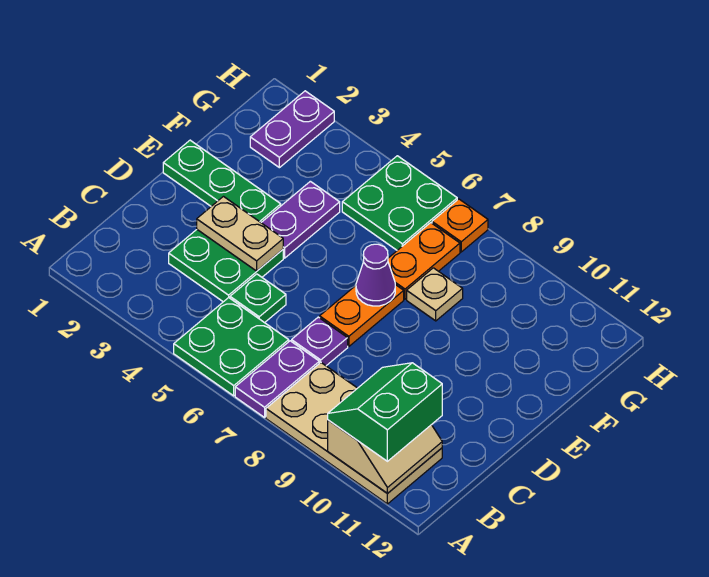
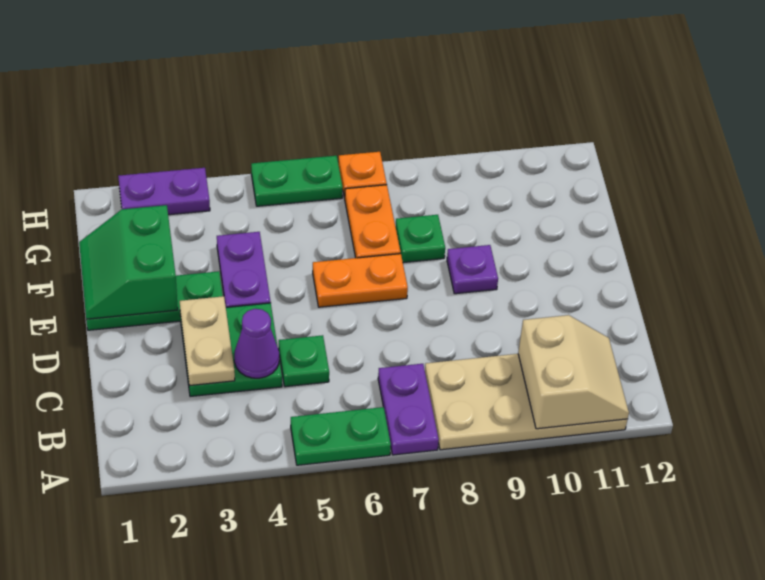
green plate A5:B6 level 1 -> green plate A5:A6 level 1
green slope A10:B11 level 3 top 11 -> green slope E1:F2 level 2 top 2
purple plate C7 level 1 -> purple plate E9 level 1
tan plate D3:D4 level 2 -> tan plate C3:D3 level 2
orange plate D7:E7 level 1 -> orange plate E6:E7 level 1
purple cone E7 level 2 -> purple cone C4 level 2
tan plate F8 level 1 -> green plate F8 level 1
purple plate G2:H2 level 1 -> purple plate H2:H3 level 1
green plate G5:H6 level 1 -> green plate H5:H6 level 1

